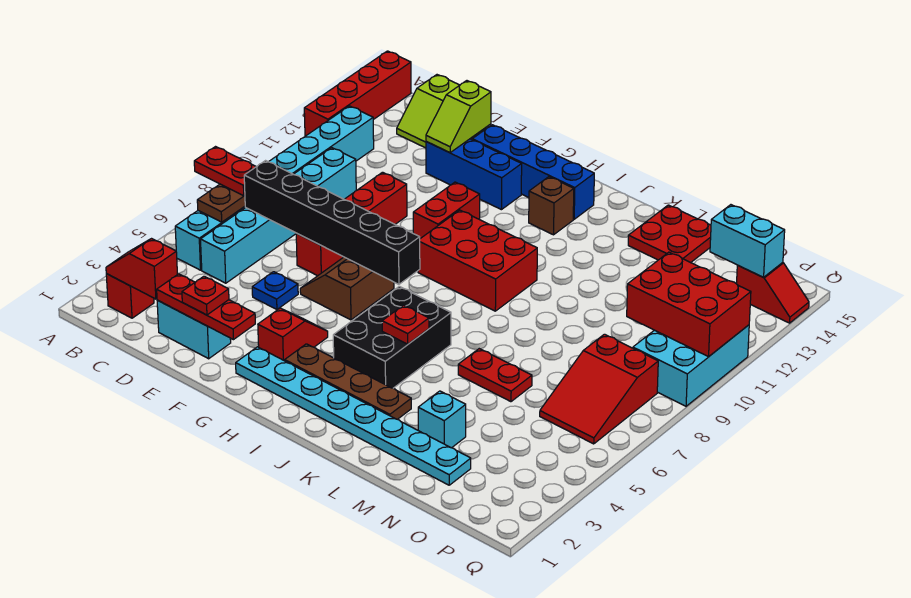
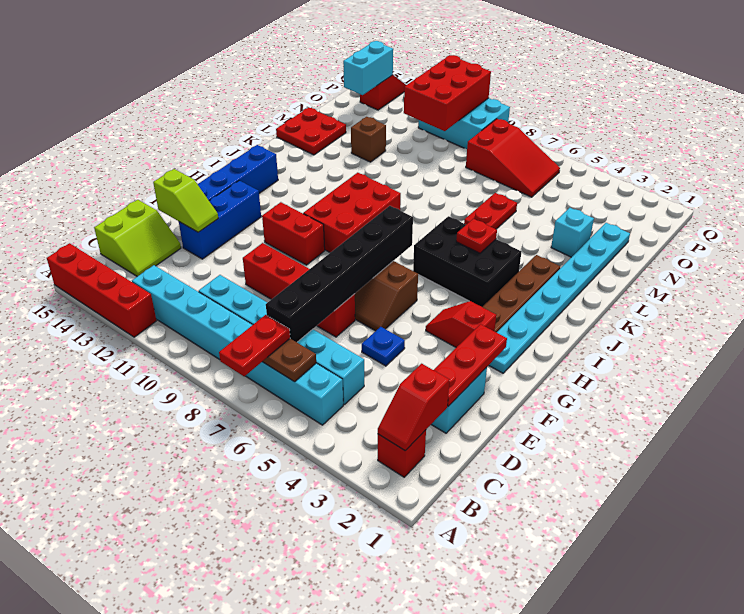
red plate E2 level 3 -> none
brown brick I13 level 1 -> brown brick M12 level 1

